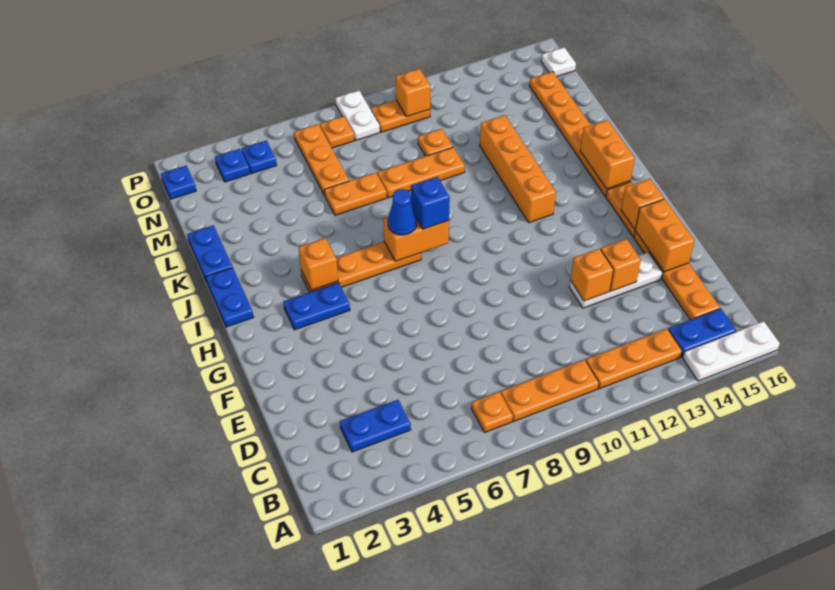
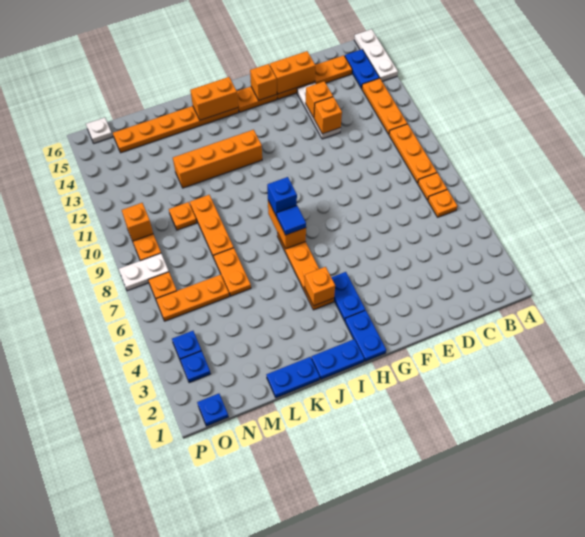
none -> orange plate B6 level 1
blue plate C3:C4 level 1 -> blue plate H1:H2 level 1
blue cone I7 level 3 -> blue tile I7 level 3

